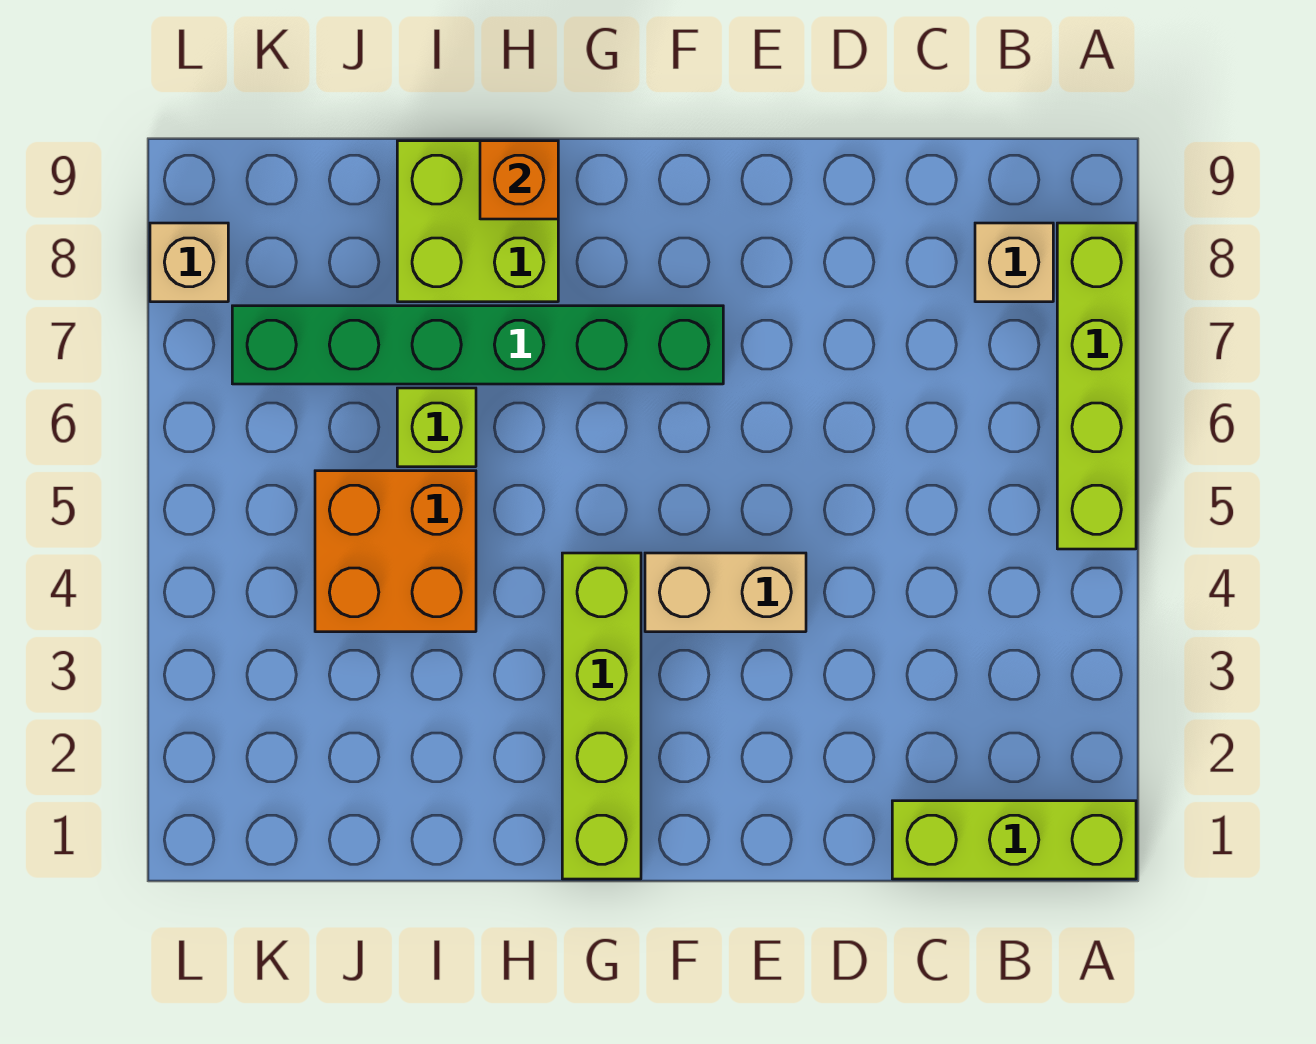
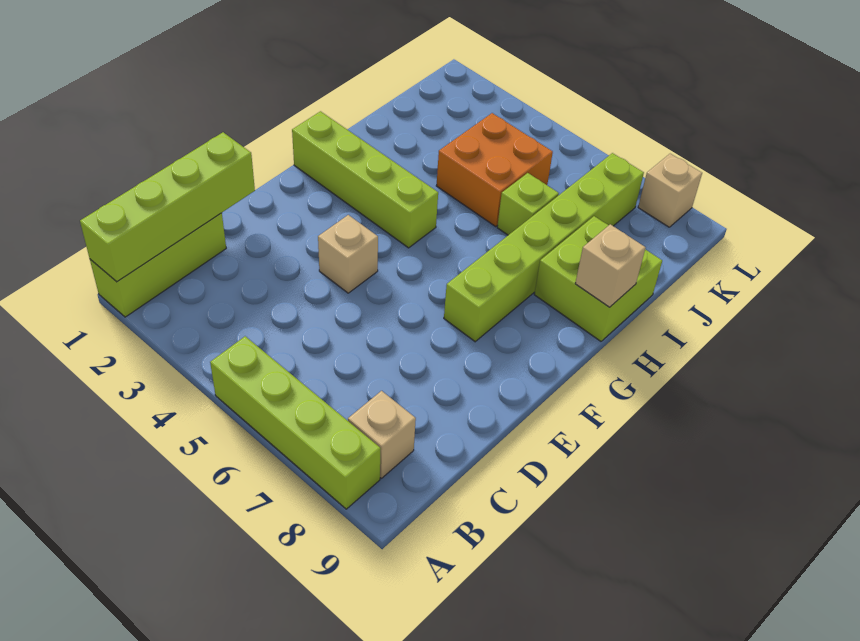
none -> lime brick A1:D1 level 2
tan brick E4:F4 level 1 -> tan brick E4 level 1
green brick F7:K7 level 1 -> lime brick F7:K7 level 1
orange brick H9 level 2 -> tan brick H9 level 2

